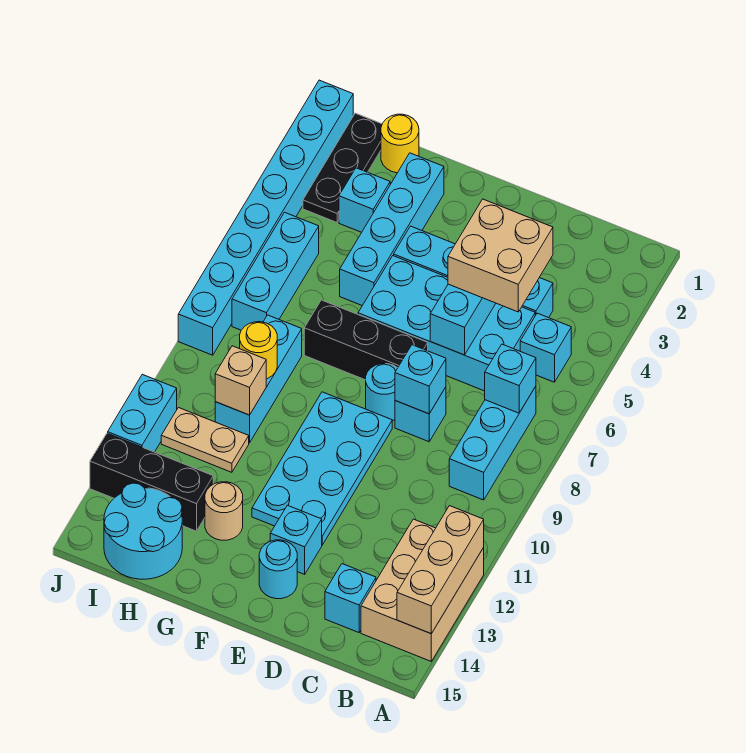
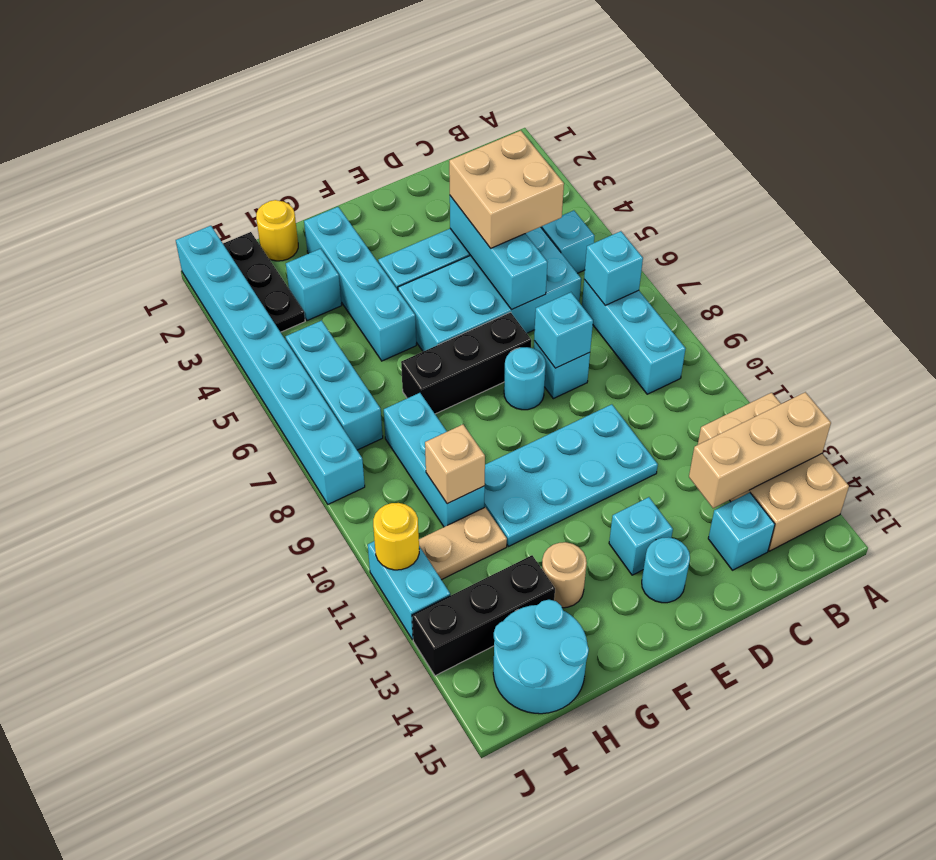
tan brick A12:A14 level 2 -> tan brick A13:C13 level 2
cyan plate E9:F12 level 1 -> cyan plate D10:G11 level 1
yellow round brick H9 level 2 -> yellow round brick J11 level 2

